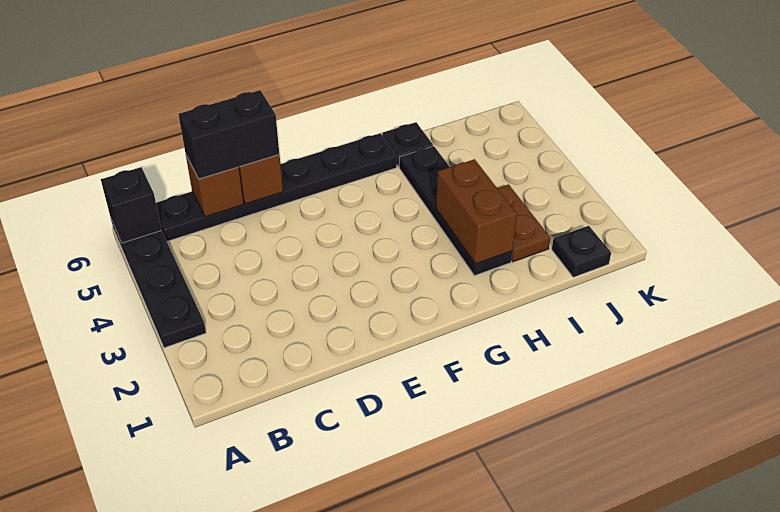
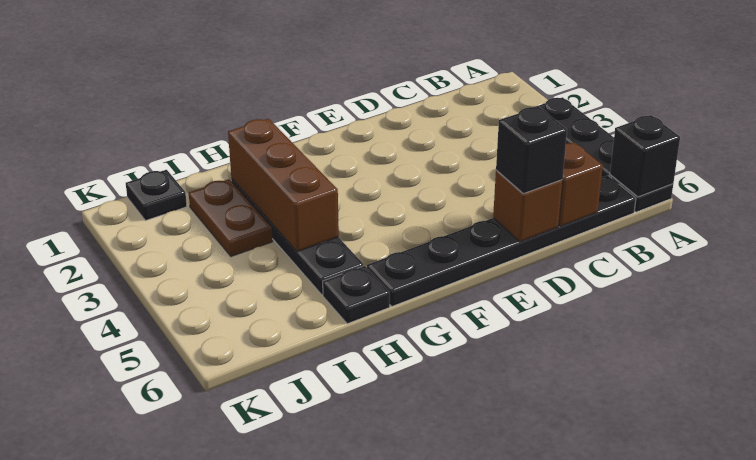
black brick C6:D6 level 3 -> black brick D6 level 3
brown brick H2:H3 level 2 -> brown brick H2:H4 level 2

